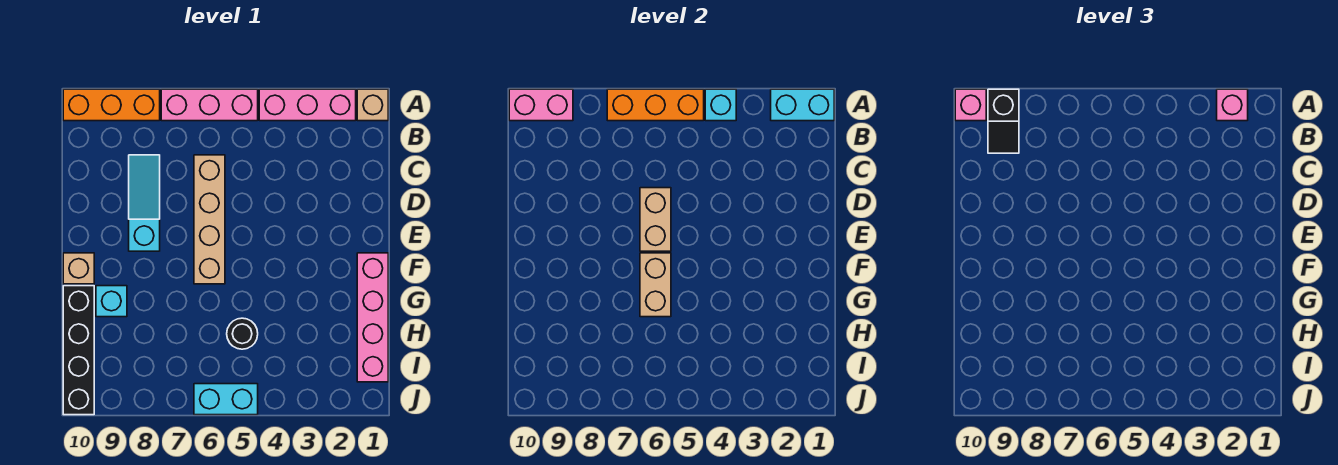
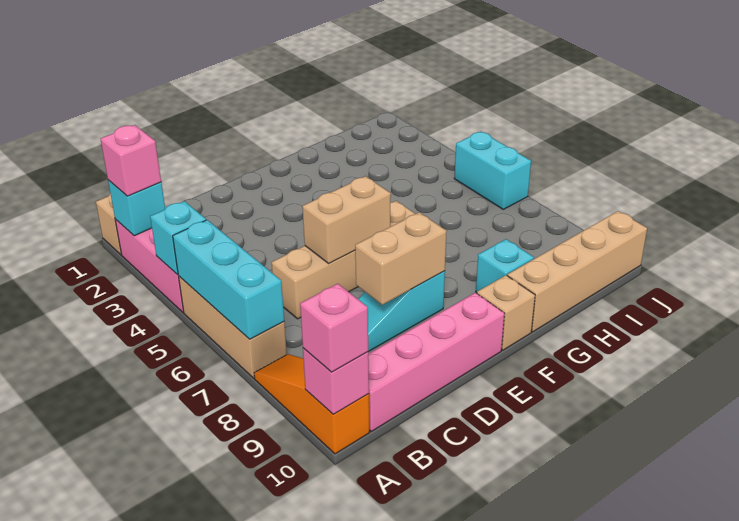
cyan brick A1:A2 level 2 -> cyan brick A2 level 2
pink brick A5:A7 level 1 -> tan brick A5:A7 level 1
orange brick A5:A7 level 2 -> cyan brick A5:A7 level 2
orange brick A8:A10 level 1 -> orange slope A8:A10 level 1 top 10
pink brick A9:A10 level 2 -> pink brick A10 level 2
black slope A9:B9 level 3 top A -> none
pink brick F1:I1 level 1 -> pink brick B10:E10 level 1
tan brick F6:G6 level 2 -> tan brick D8:E8 level 2
black brick G10:J10 level 1 -> tan brick G10:J10 level 1
black round brick H5 level 1 -> none

